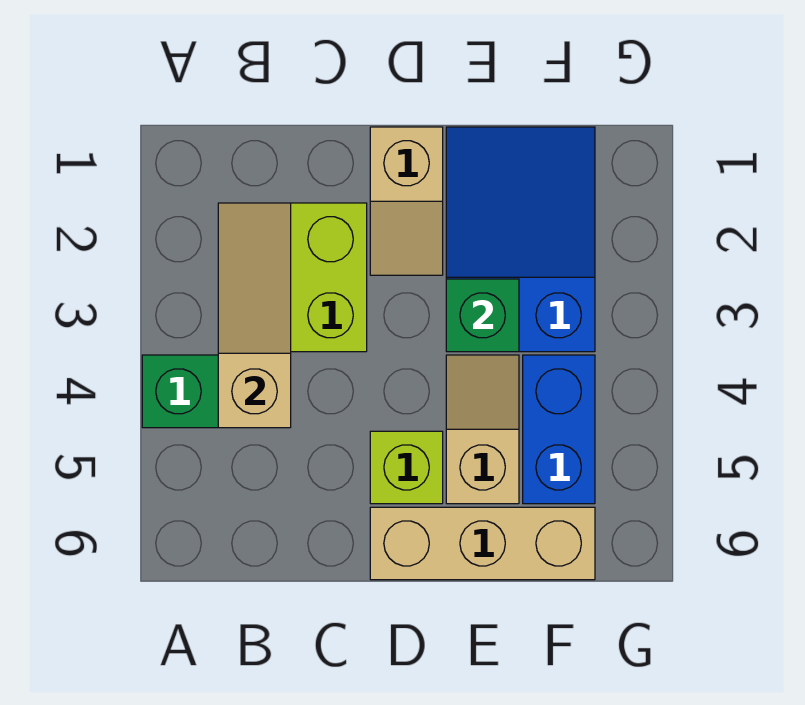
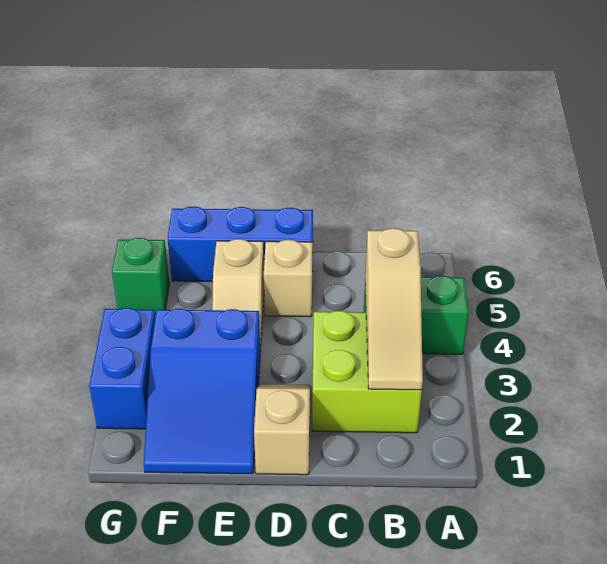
lime brick D5 level 1 -> tan brick D5 level 1
tan brick D6:F6 level 1 -> blue brick D6:F6 level 1
green brick E3 level 2 -> green brick G5 level 1
blue brick F4:F5 level 1 -> blue brick G2:G3 level 1

